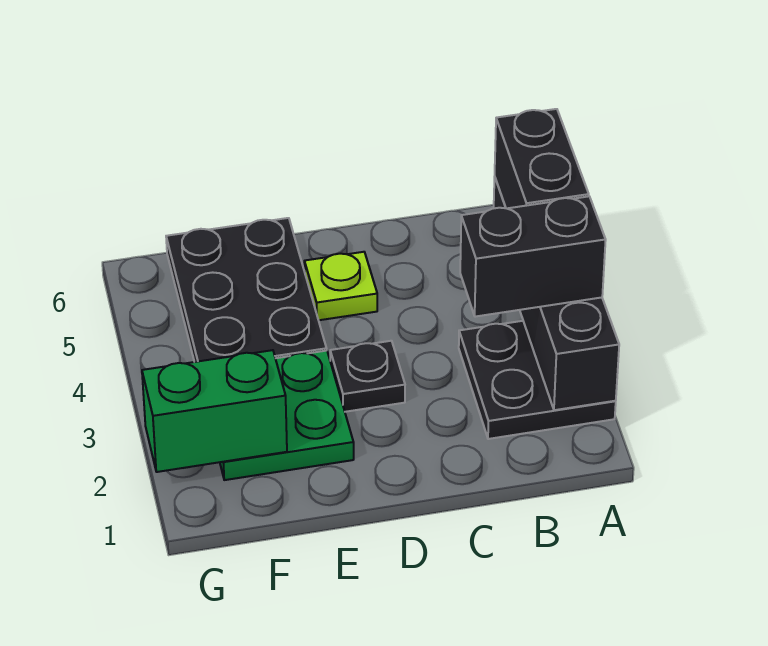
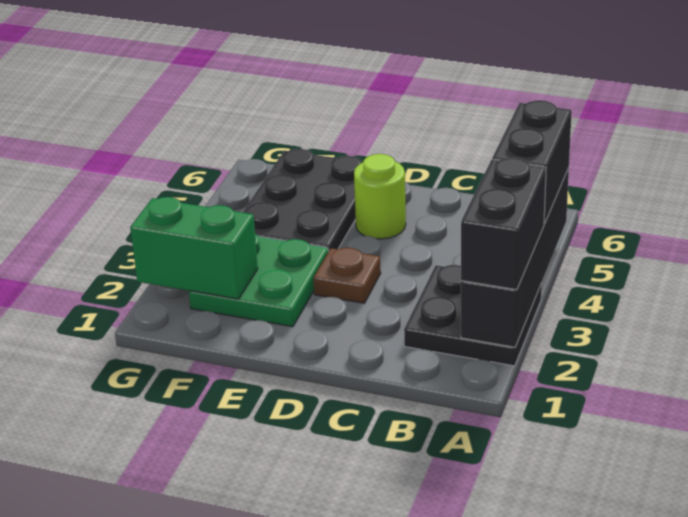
black brick A3:B3 level 3 -> black brick A2:A3 level 3
black plate D3 level 1 -> brown plate D3 level 1
lime plate D5 level 1 -> lime round brick D5 level 1

